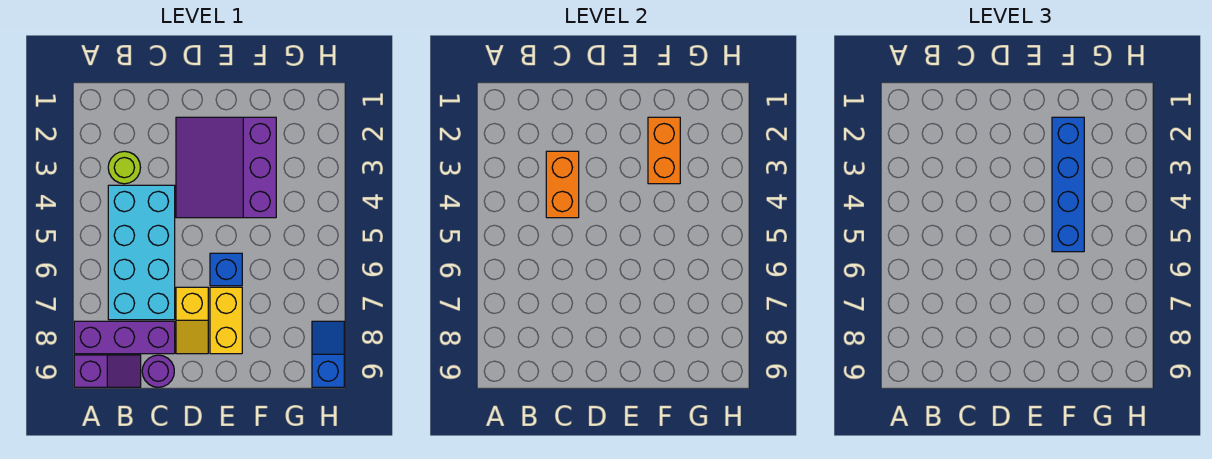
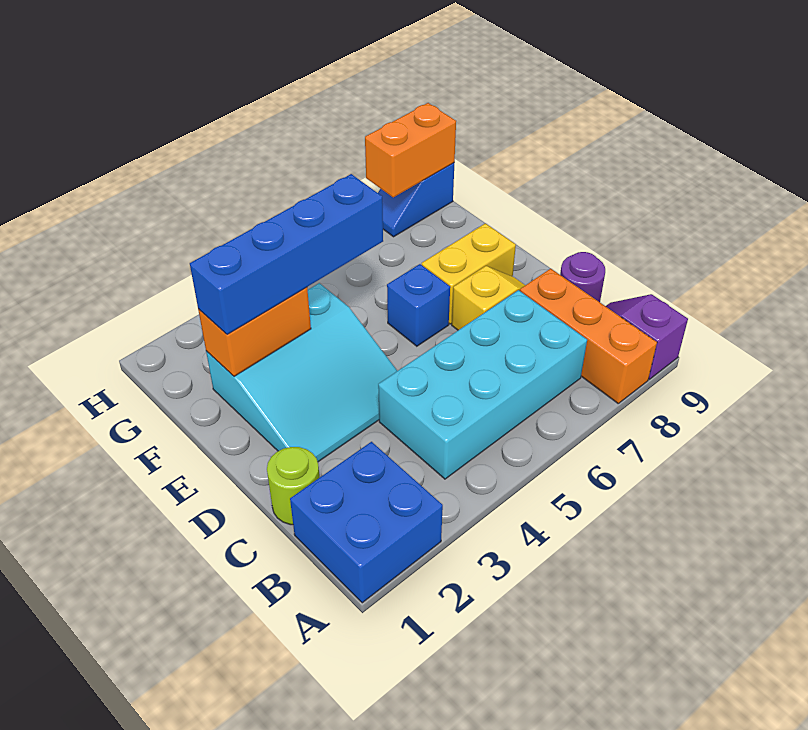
none -> blue brick A1:B2 level 1
purple brick A8:C8 level 1 -> orange brick A8:C8 level 1
lime round brick B3 level 1 -> lime round brick C1 level 1
orange brick C3:C4 level 2 -> orange brick H8:H9 level 2
purple slope D2:F4 level 1 top F -> cyan slope D2:F4 level 1 top F

